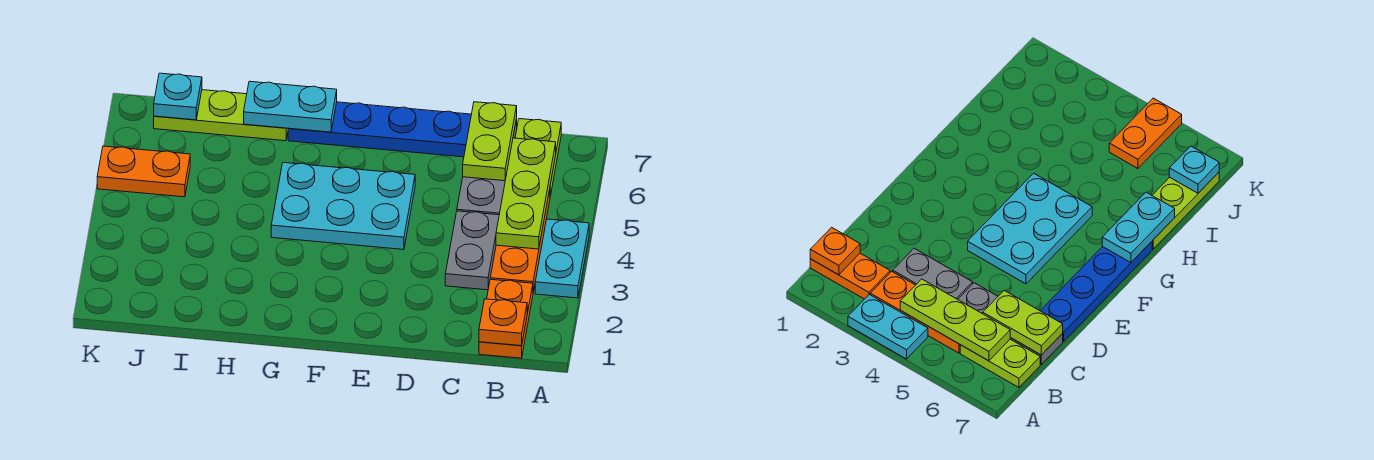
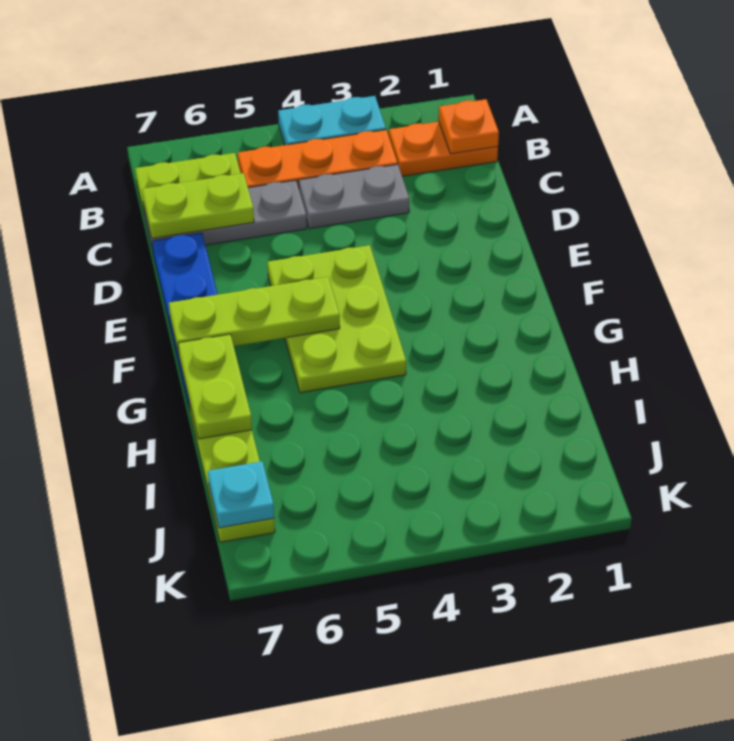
lime plate B4:B6 level 2 -> lime plate F5:F7 level 2
cyan plate E4:G5 level 1 -> lime plate E4:G5 level 1
cyan plate G7:H7 level 2 -> lime plate G7:H7 level 2
orange plate J5:K5 level 1 -> none

